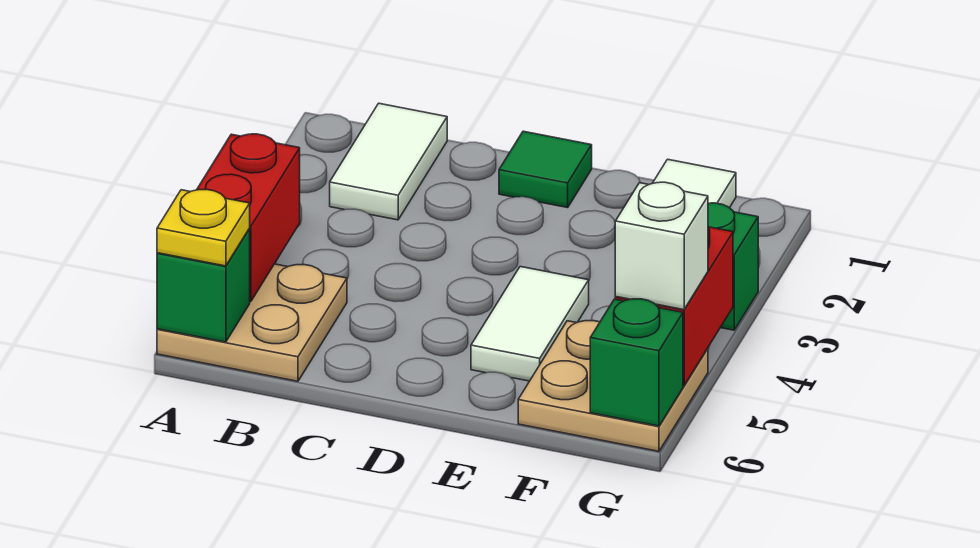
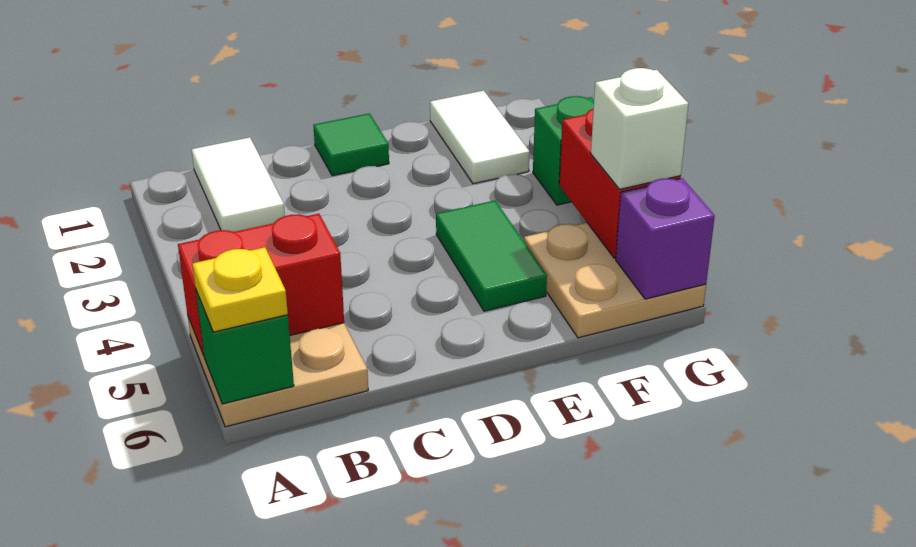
red brick A4:A5 level 2 -> red brick A5:B5 level 2
white tile E4:E5 level 1 -> green tile E4:E5 level 1
green brick G6 level 2 -> purple brick G6 level 2

